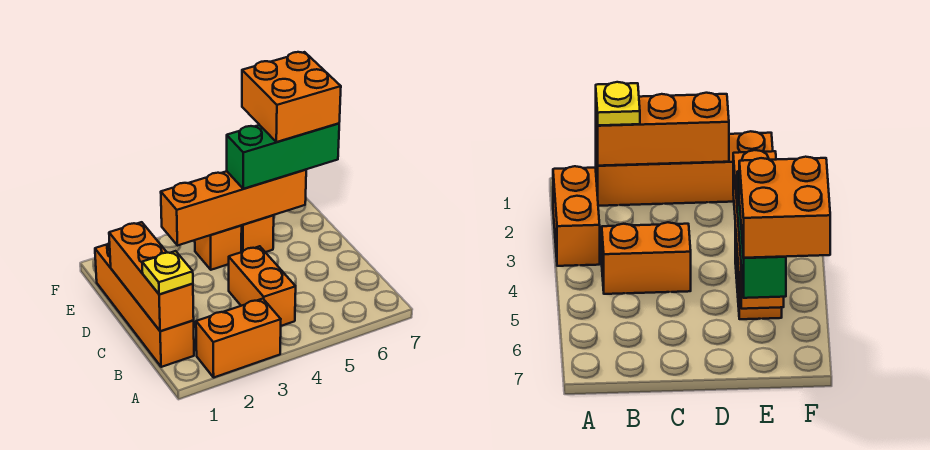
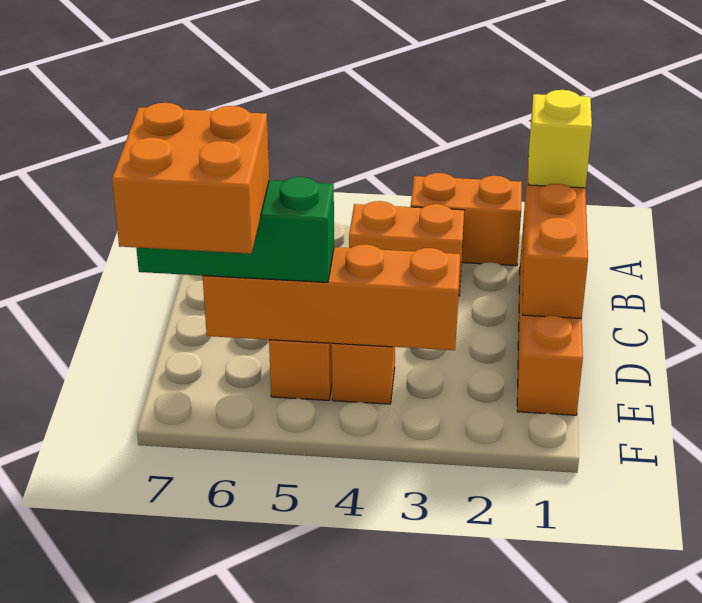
yellow plate B1 level 3 -> yellow brick B1 level 3
orange brick B4:C4 level 1 -> orange brick B3:B4 level 1

